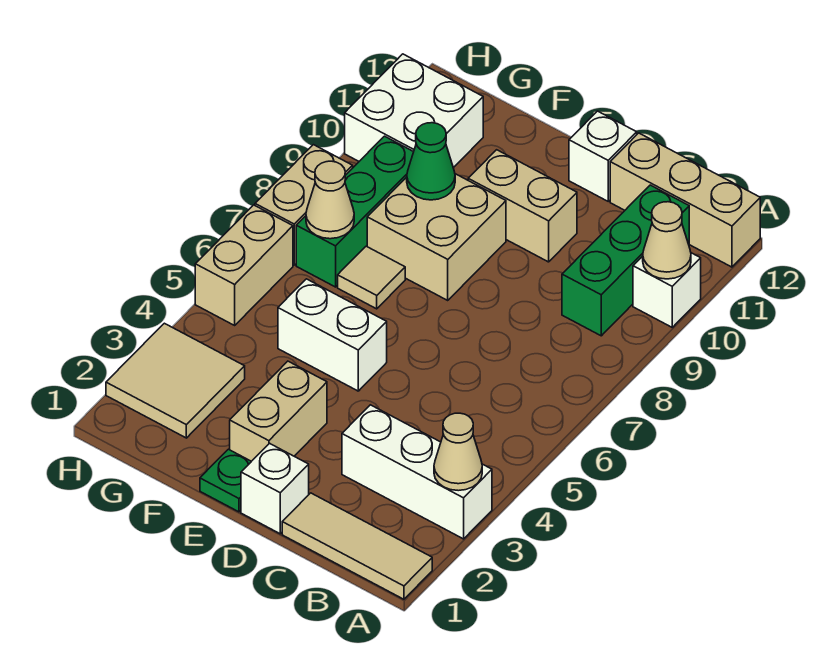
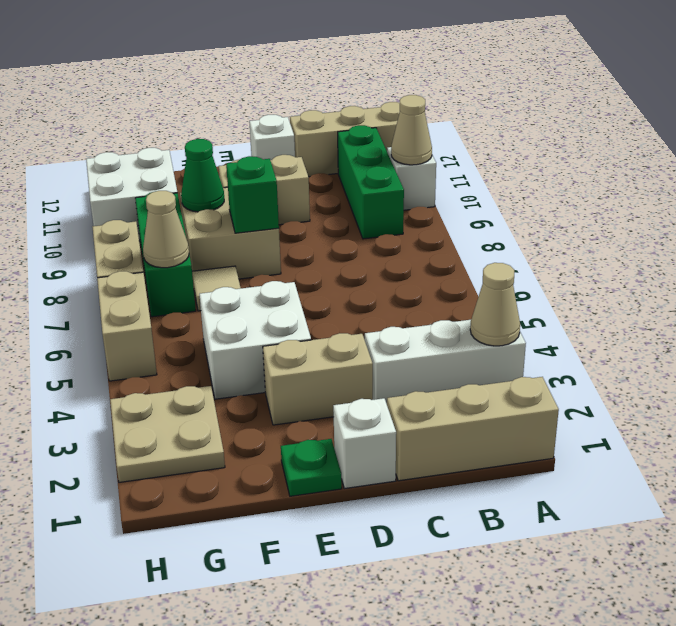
tan tile A1:C1 level 1 -> tan brick A1:C1 level 1
tan brick E2:E3 level 1 -> tan brick D3:E3 level 1
white brick E5:F5 level 1 -> white brick E4:F5 level 1
none -> green brick E8 level 2
tan tile G2:H3 level 1 -> tan plate G2:H3 level 1

